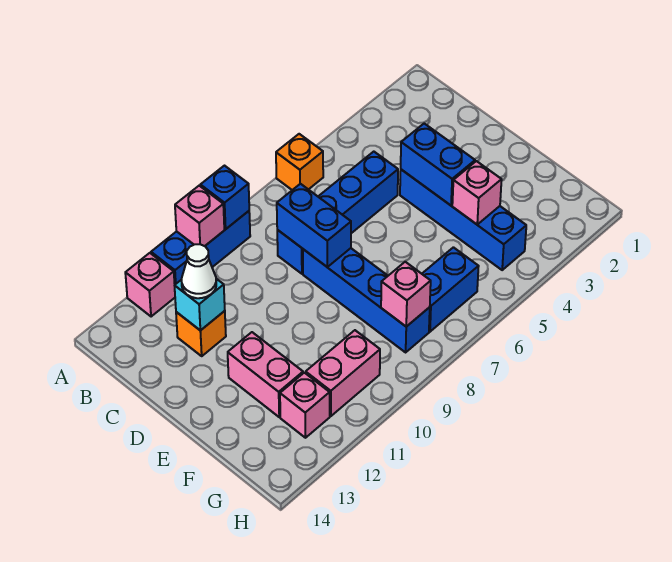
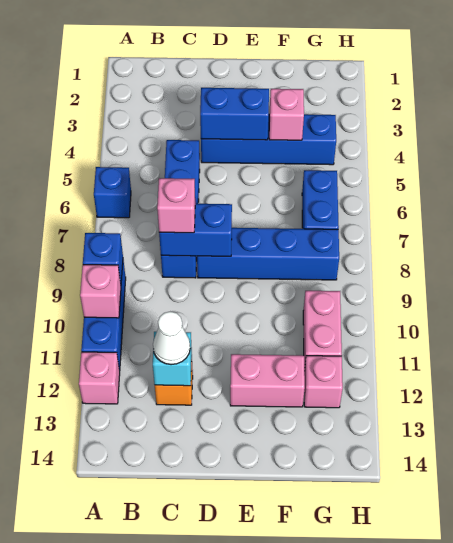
orange brick A6 level 1 -> blue brick A6 level 1
pink brick G8 level 2 -> pink brick C8 level 3

